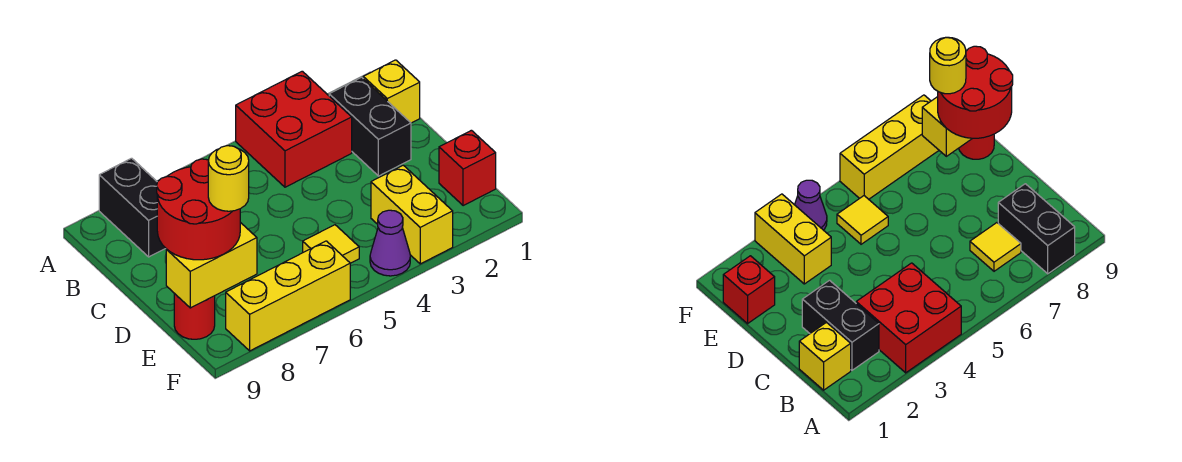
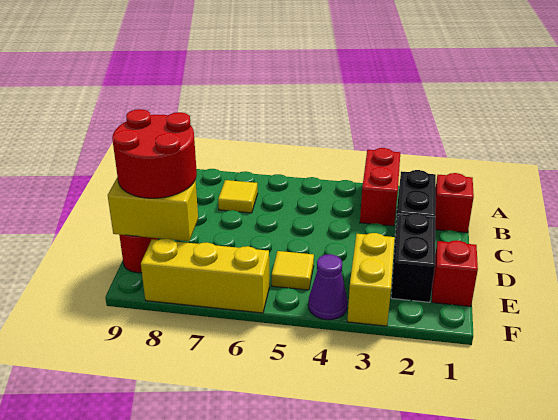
red brick A3:B4 level 1 -> red brick A3:B3 level 1
black brick A8:B8 level 1 -> black brick D2:E2 level 1
yellow brick B1 level 1 -> red brick B1 level 1
yellow round brick E8 level 4 -> none

